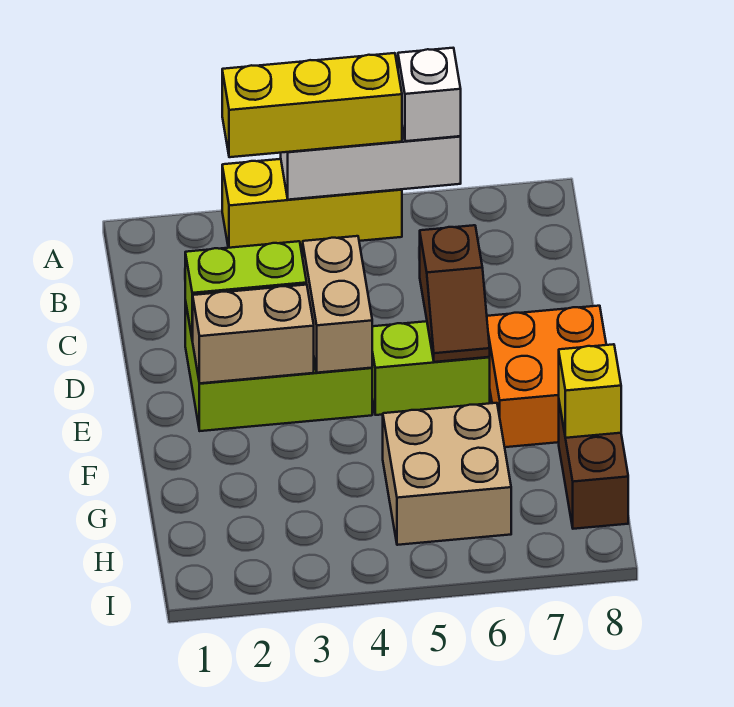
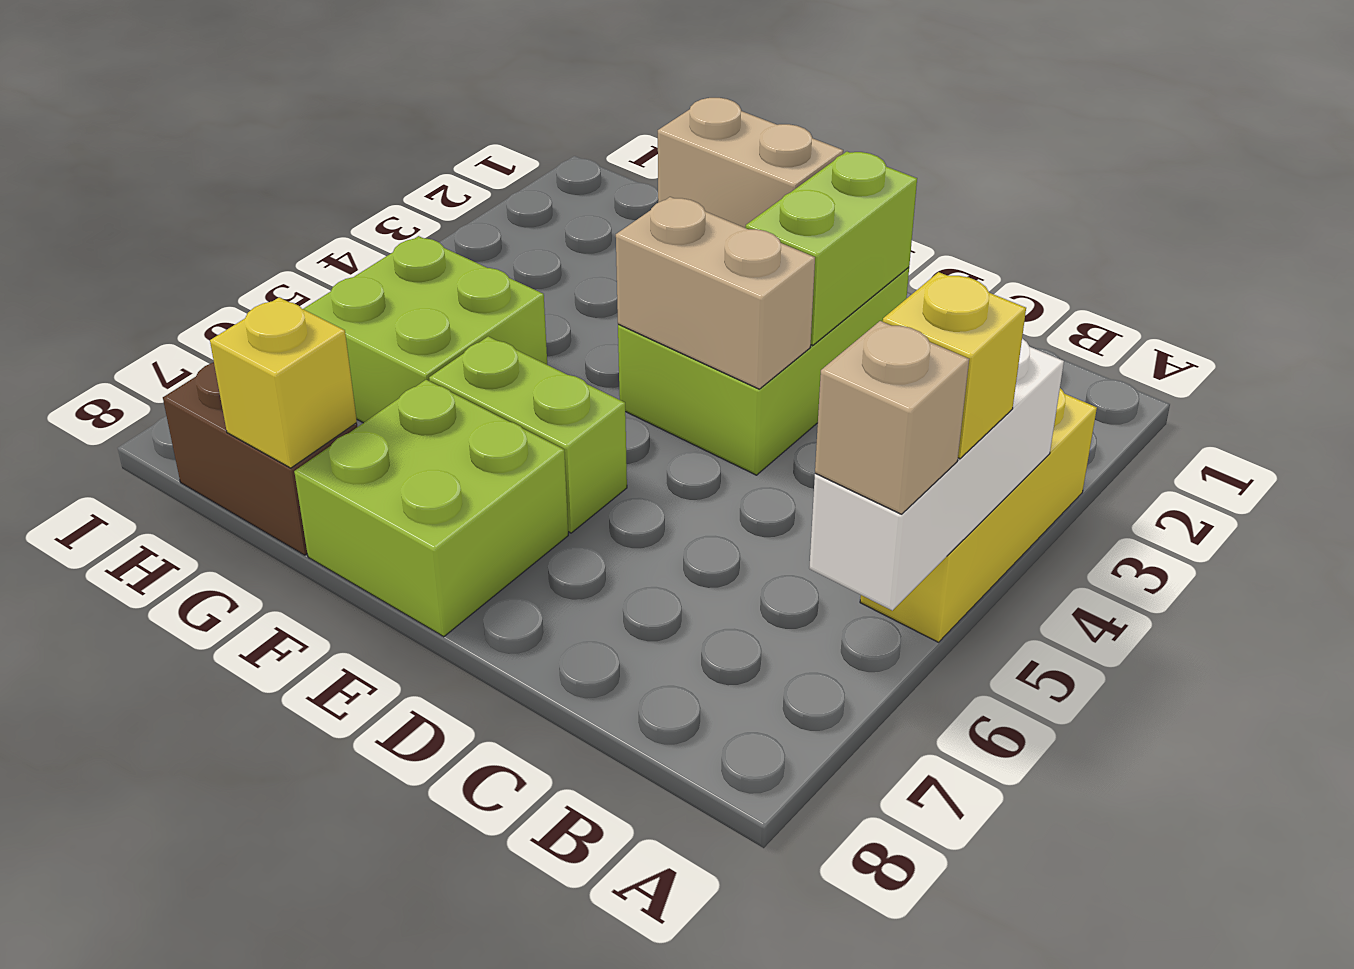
yellow brick A3:A5 level 3 -> yellow brick A5 level 3
white brick A6 level 3 -> tan brick A6 level 3
brown slope D6:E6 level 2 top D -> none
tan brick E2:E3 level 2 -> tan brick E2:F2 level 2
lime brick E5:E6 level 1 -> lime brick E6:F6 level 1
orange brick E7:F8 level 1 -> lime brick E7:F8 level 1
tan brick G5:H6 level 1 -> lime brick G5:H6 level 1

